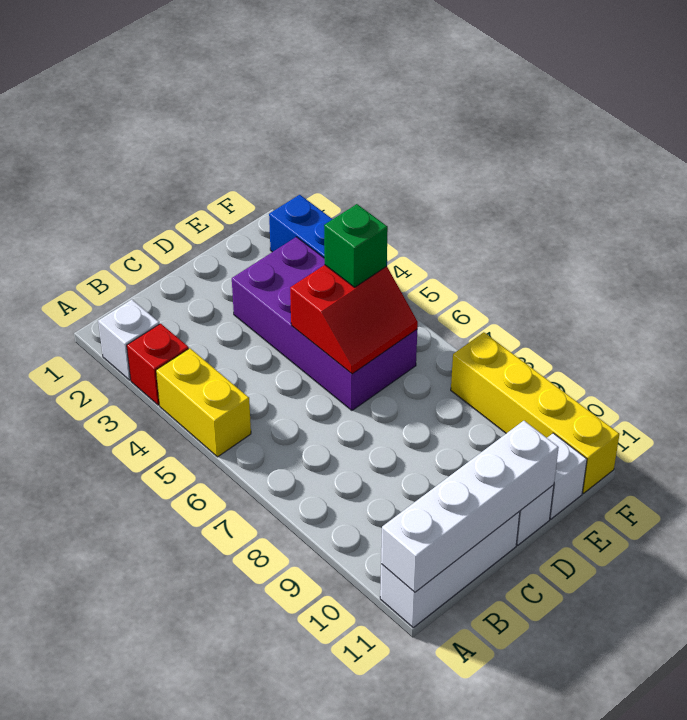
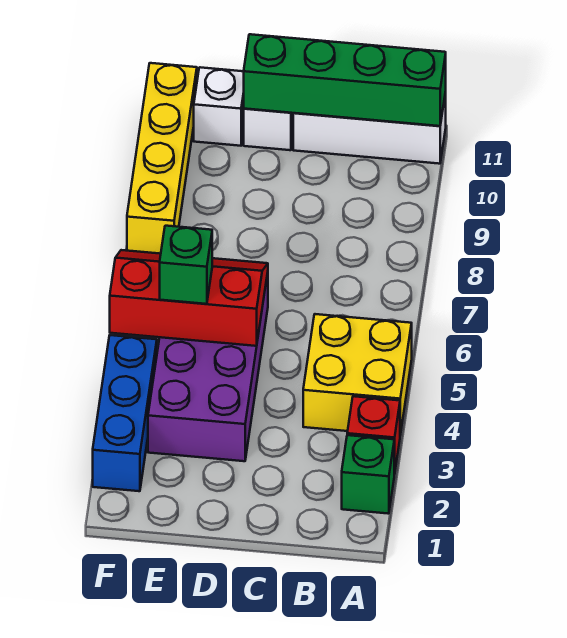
white brick A2 level 1 -> green brick A2 level 1
yellow brick A4:A5 level 1 -> yellow brick A4:B5 level 1
white brick A11:D11 level 2 -> green brick A11:D11 level 2
red slope D5:E6 level 2 top 5 -> red slope D5:F6 level 2 top 5

